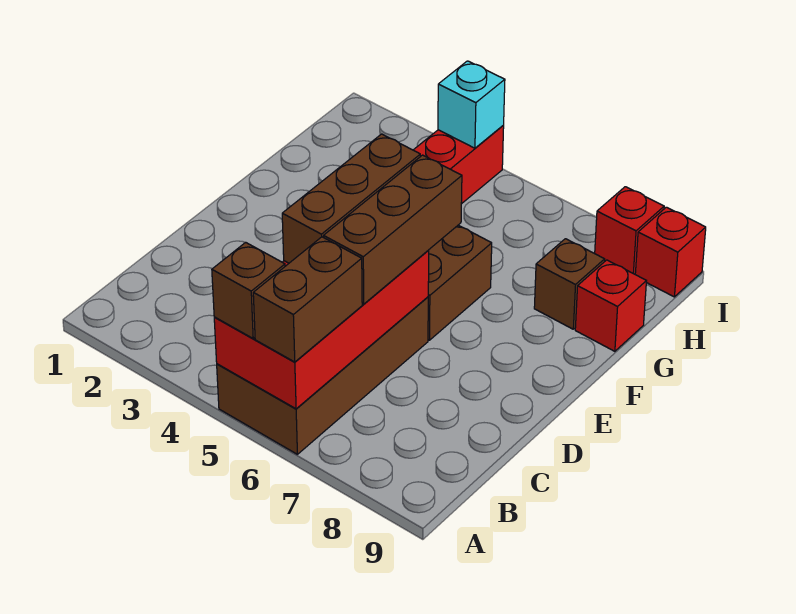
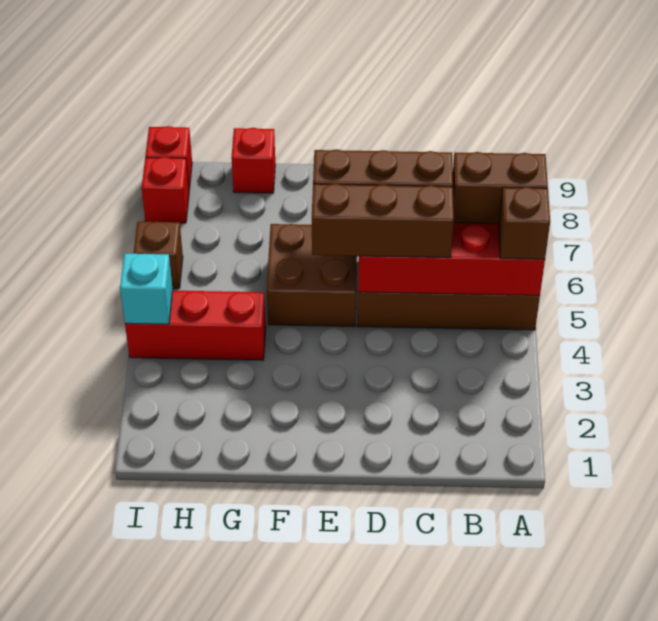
brown brick G8 level 1 -> brown brick I6 level 1

